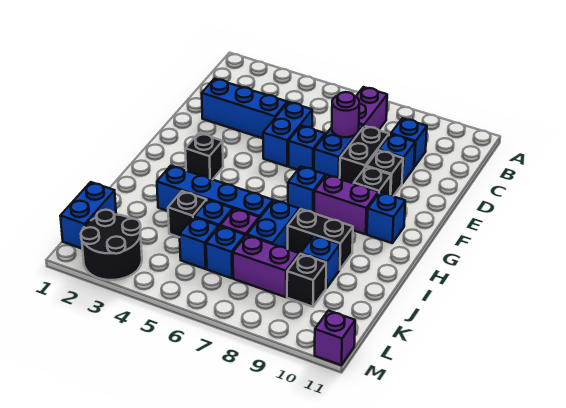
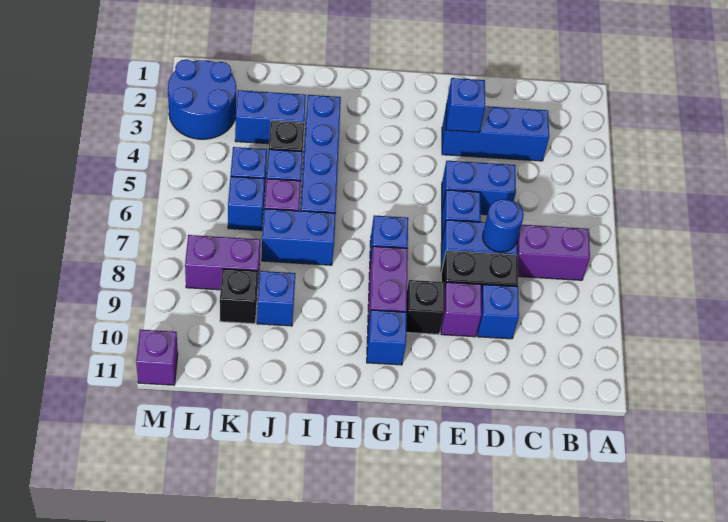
blue brick C9 level 1 -> blue brick E3 level 2
blue brick D2:D4 level 1 -> blue brick C3:E3 level 1
purple round brick D7 level 2 -> blue round brick D7 level 2
black brick E9 level 1 -> purple brick E9 level 1
black brick G3 level 1 -> none
black brick I8:I9 level 1 -> none
blue brick K1:L1 level 1 -> blue brick J3:K3 level 1
purple brick K7:K8 level 1 -> purple brick K8:L8 level 1
black round brick L2:M3 level 1 -> blue round brick L2:M3 level 1

